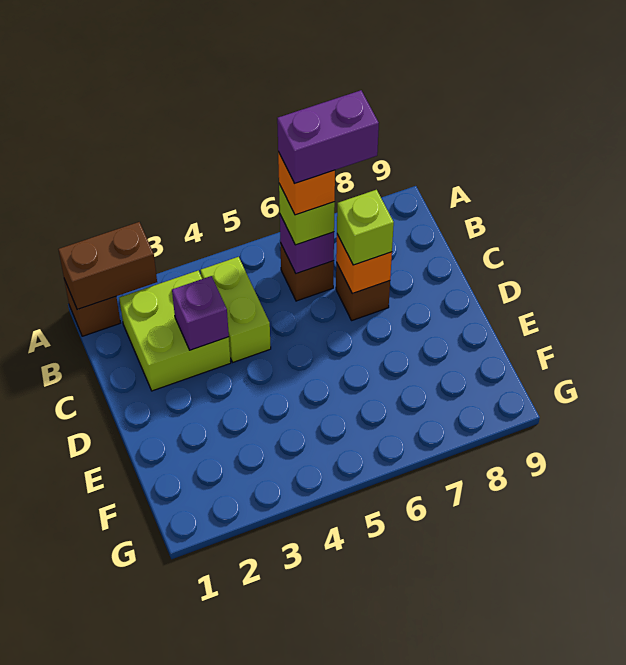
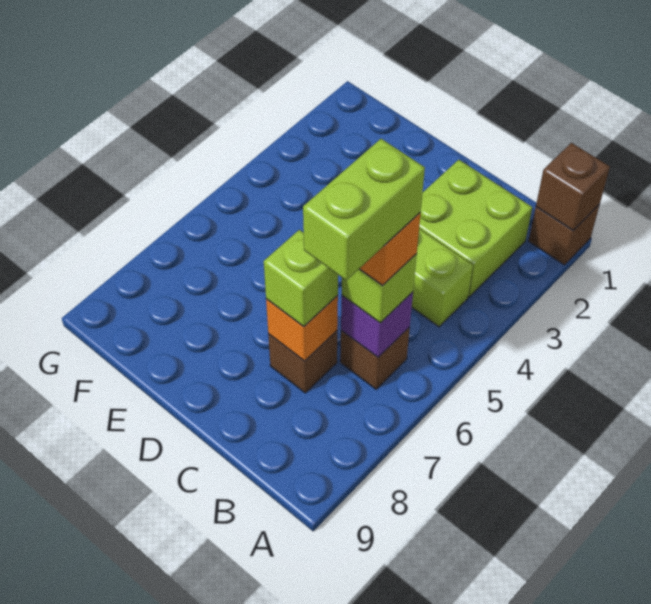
brown brick A1:A2 level 2 -> brown brick A1 level 2
purple brick B6:B7 level 5 -> lime brick B6:B7 level 5
purple brick C3 level 2 -> none

